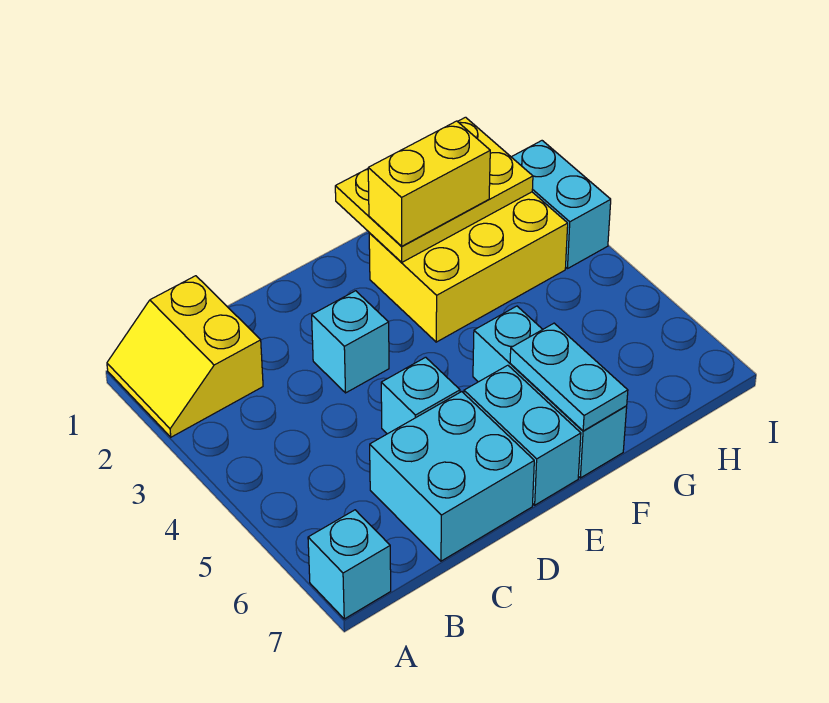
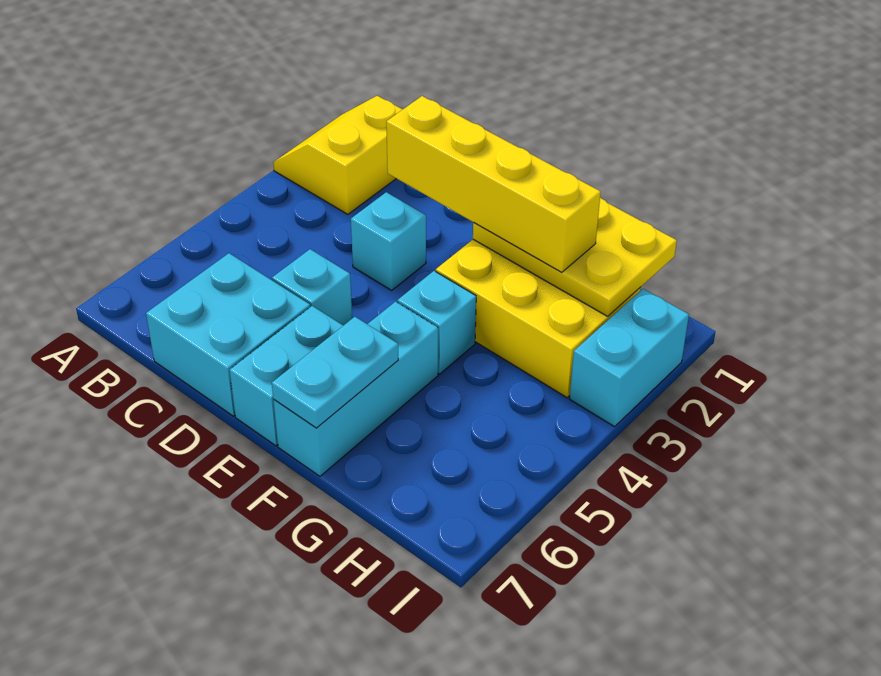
cyan brick A7 level 1 -> cyan brick F4 level 1
yellow brick F2:G2 level 3 -> yellow brick D2:G2 level 3

